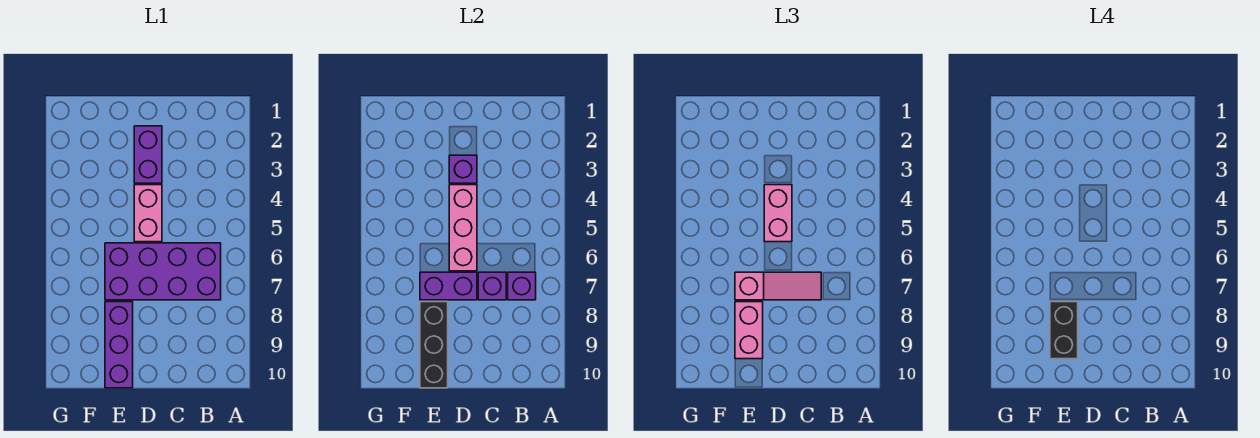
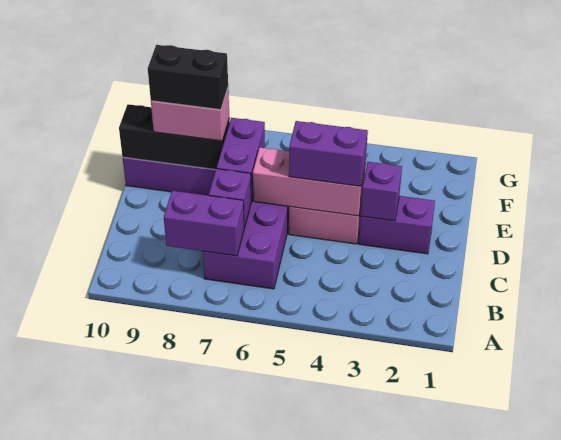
purple brick B7 level 2 -> purple brick B7:B8 level 2
pink slope C7:E7 level 3 top E -> none
pink brick D4:D5 level 3 -> purple brick D4:D5 level 3

